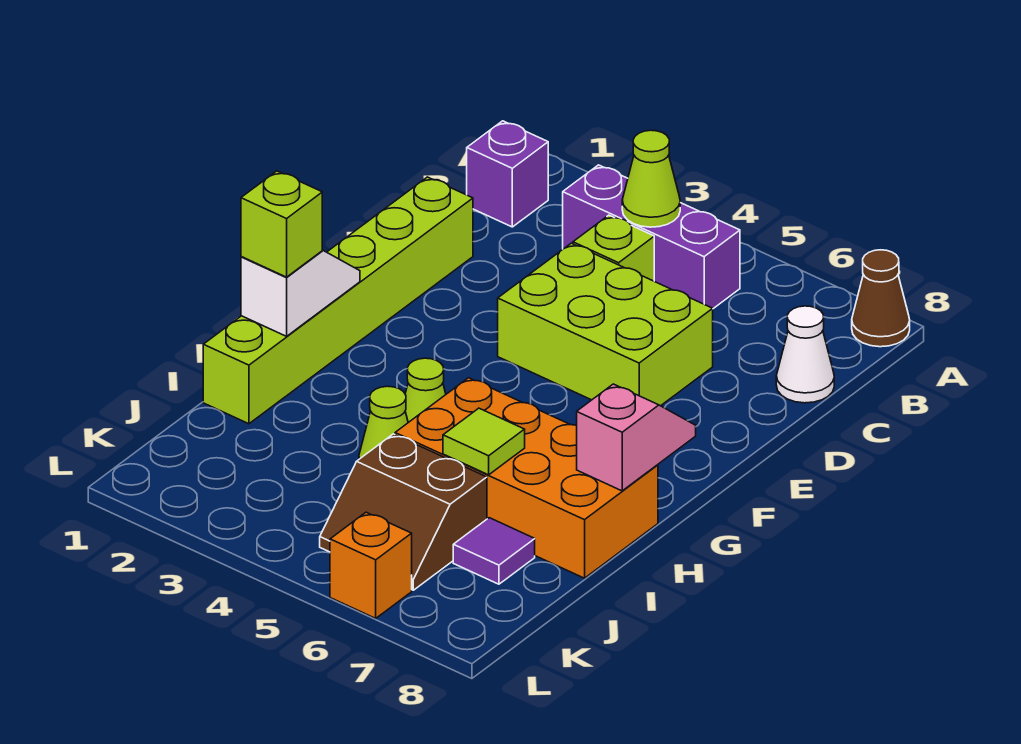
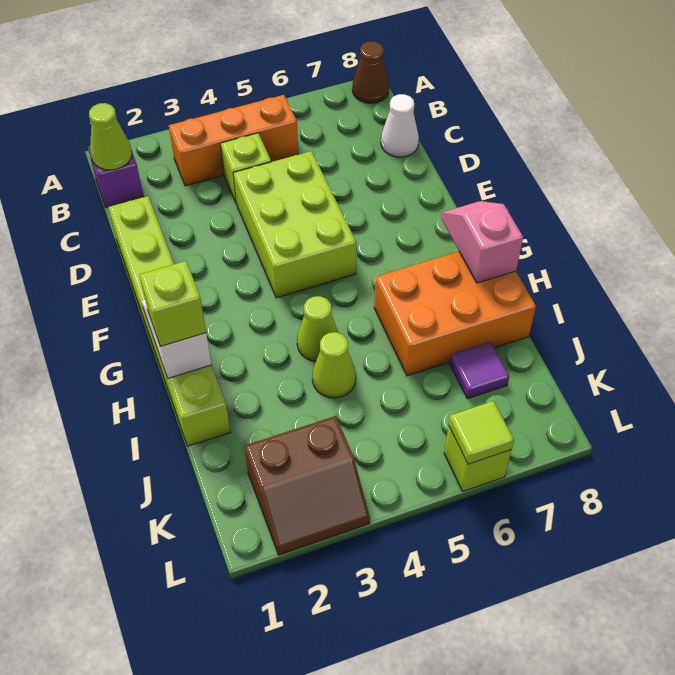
purple brick B3:B5 level 1 -> orange brick B3:B5 level 1
lime cone B4 level 2 -> lime cone B1 level 2
lime brick D4:E6 level 1 -> lime brick D4:F5 level 1
orange brick H5:I8 level 1 -> orange brick H6:I8 level 1
lime tile I6 level 2 -> lime tile L6 level 2
brown slope J5:K6 level 1 top J -> brown slope K2:L3 level 1 top K
orange brick L6 level 1 -> lime brick L6 level 1

